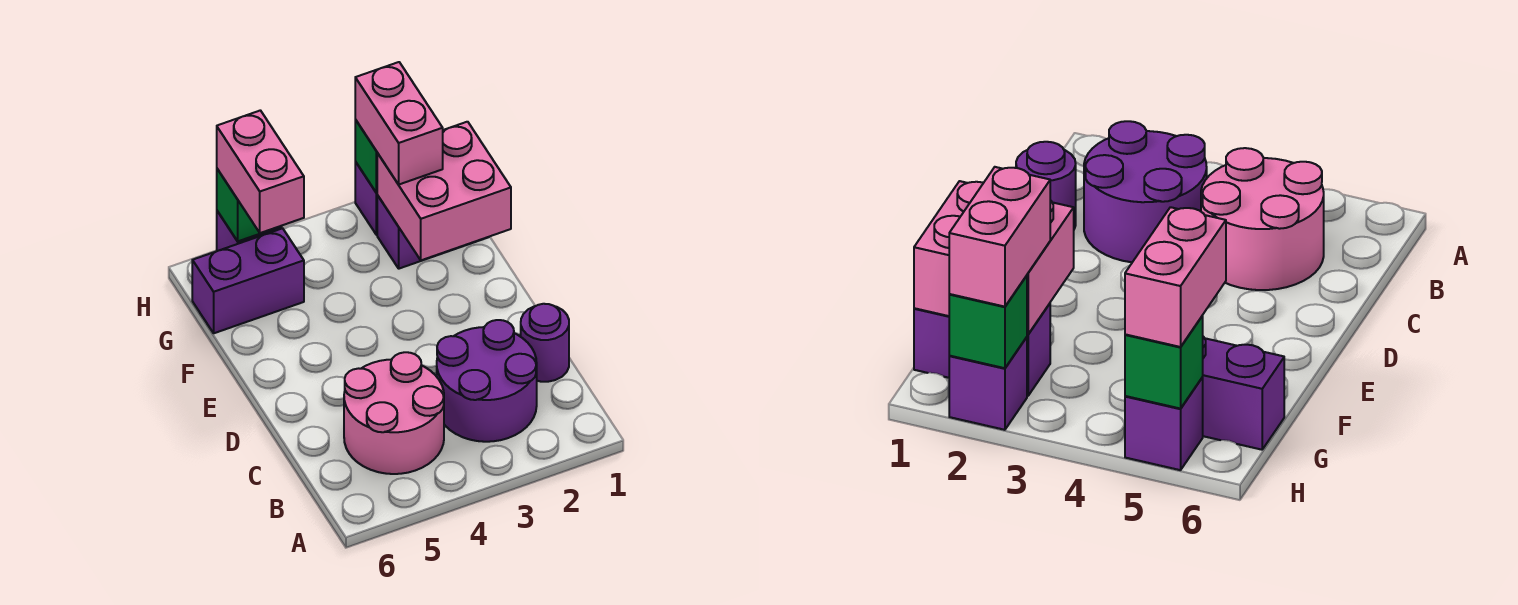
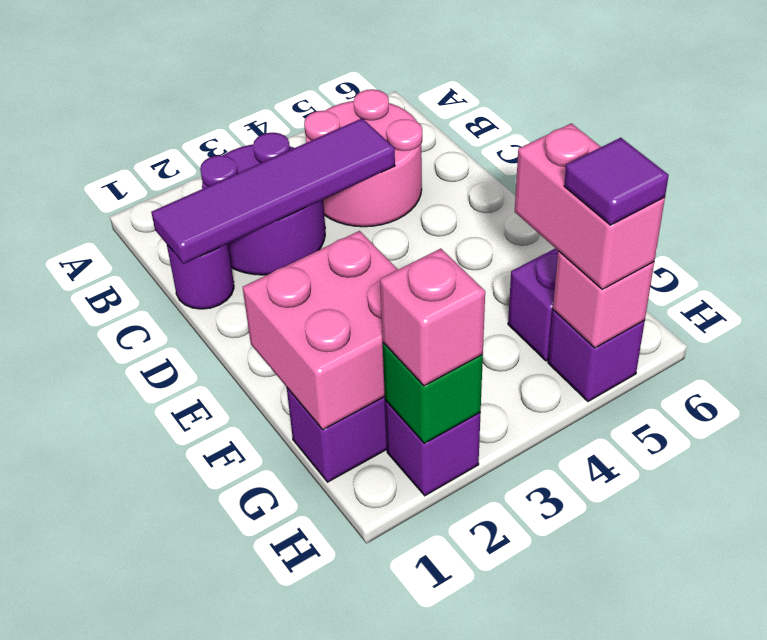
none -> purple tile C1:C4 level 2
pink brick G2:H2 level 3 -> pink brick H2 level 3
green brick H5 level 2 -> pink brick H5 level 2
none -> purple tile H5 level 4

